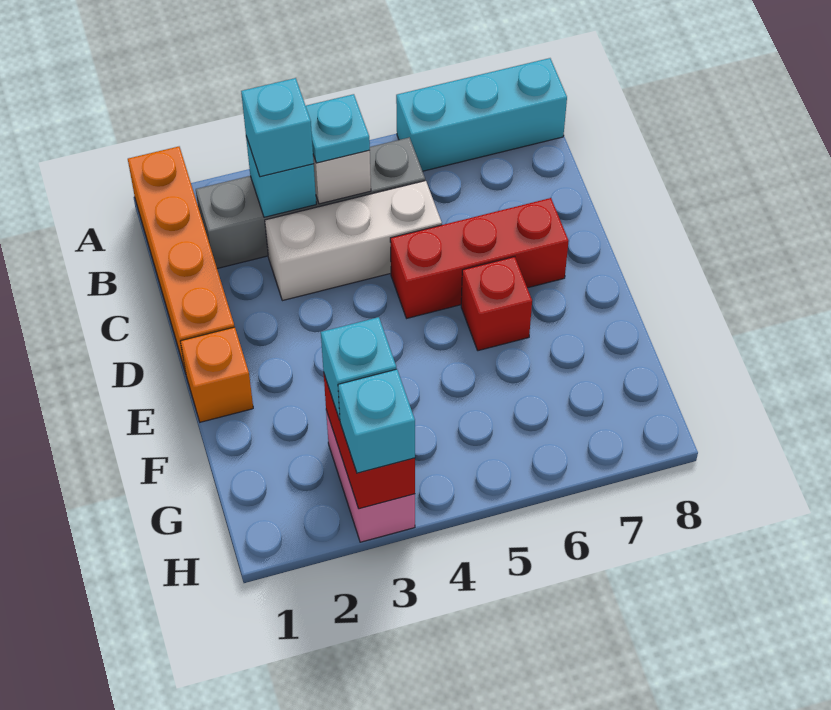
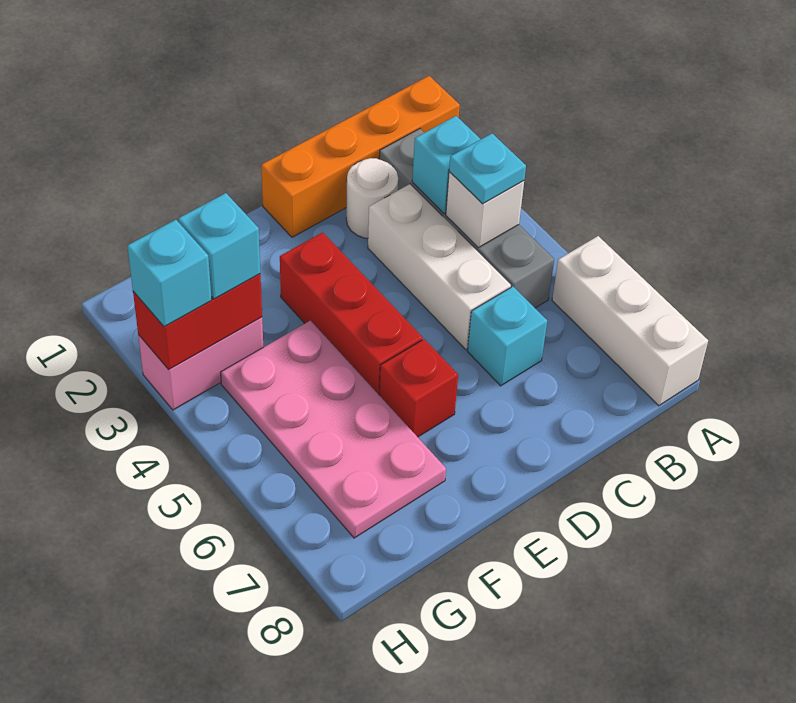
cyan brick A6:A8 level 1 -> white brick A6:A8 level 1
cyan brick B3 level 3 -> cyan brick C6 level 1
none -> white round brick C2 level 1
red brick D5:D7 level 1 -> red brick E3:E5 level 1
orange brick E1 level 1 -> none
none -> pink plate F4:G7 level 1

